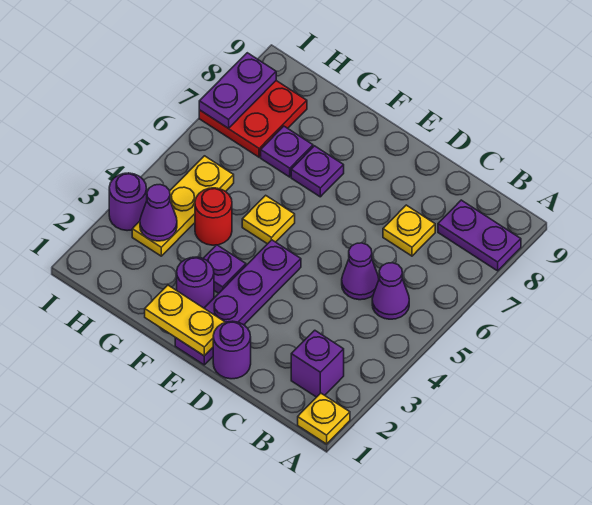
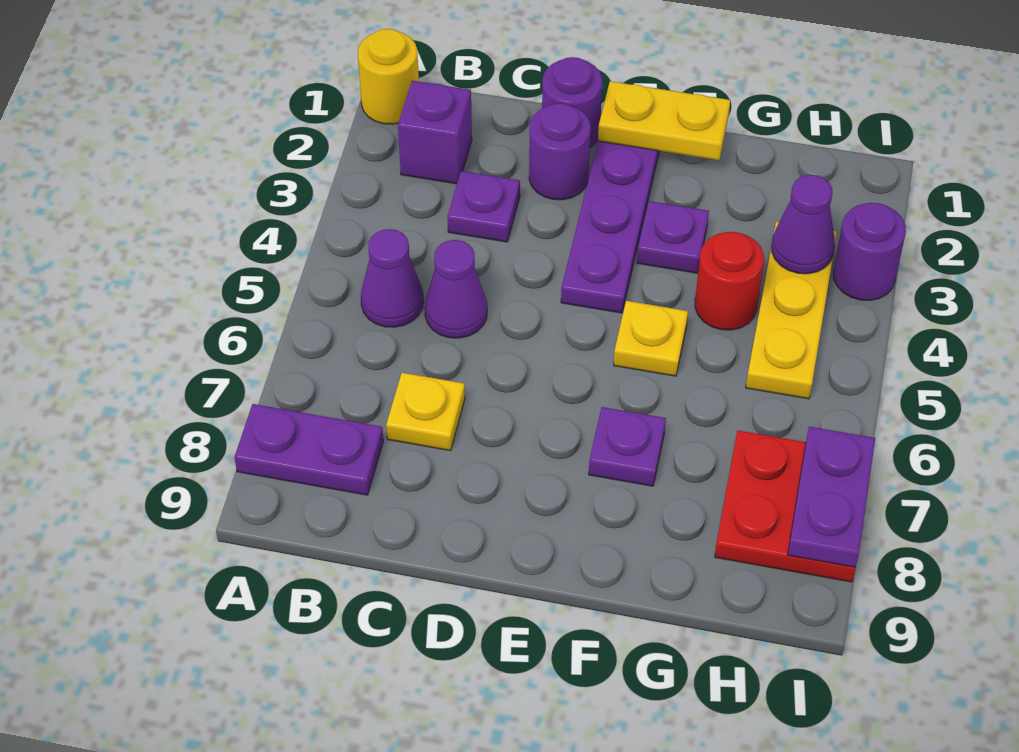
yellow plate A1 level 1 -> yellow round brick A1 level 1
purple round brick F2 level 1 -> purple round brick D2 level 1
purple plate G7 level 1 -> purple plate C3 level 1

